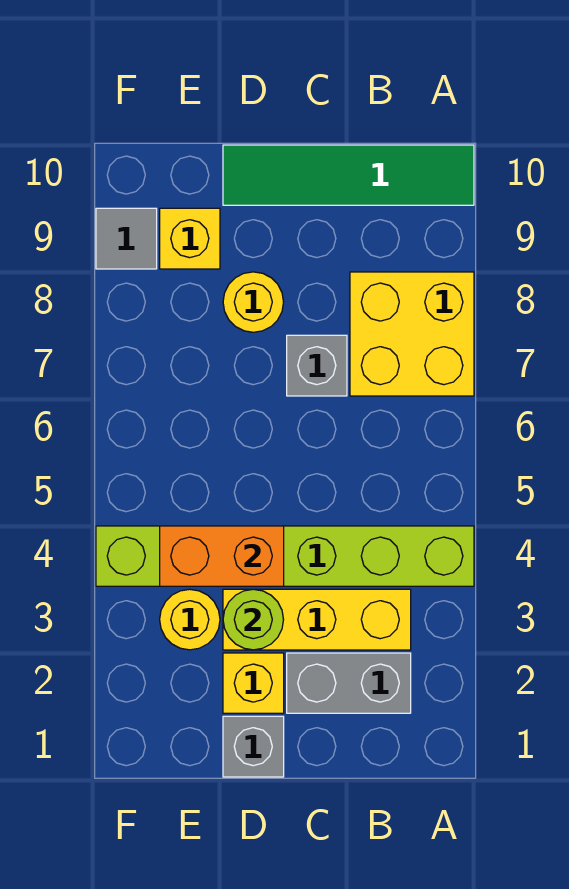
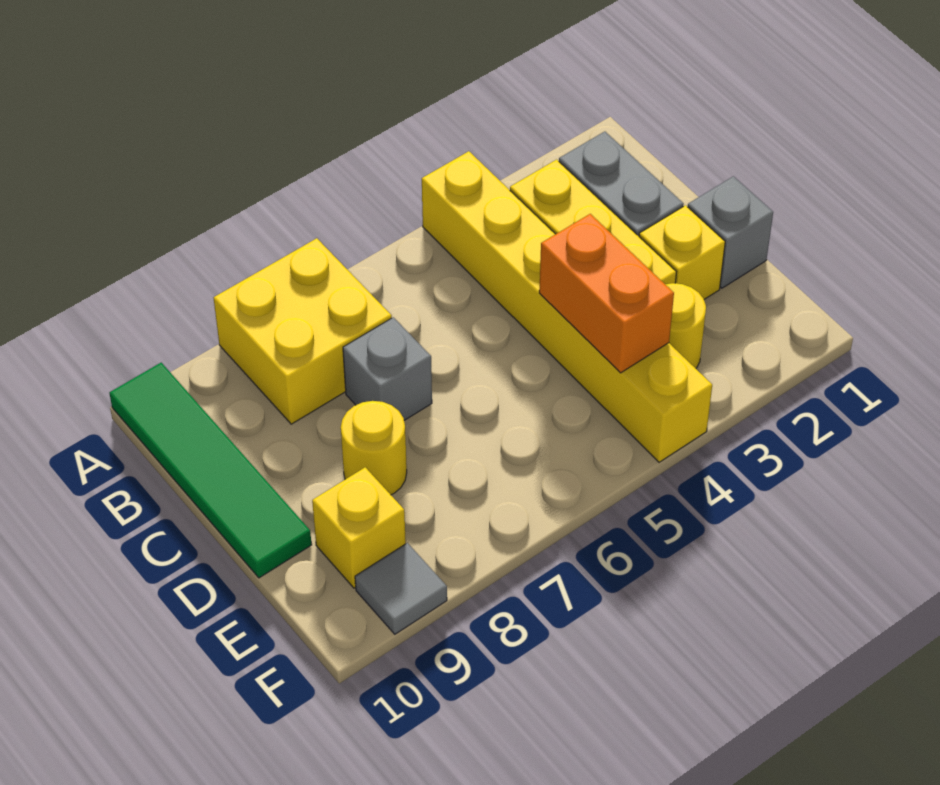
lime brick A4:F4 level 1 -> yellow brick A4:F4 level 1
lime round brick D3 level 2 -> none

